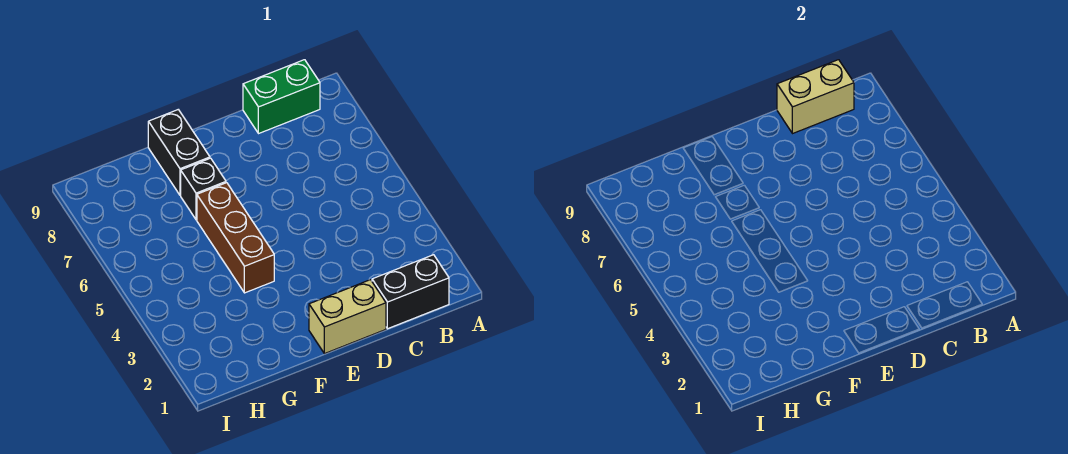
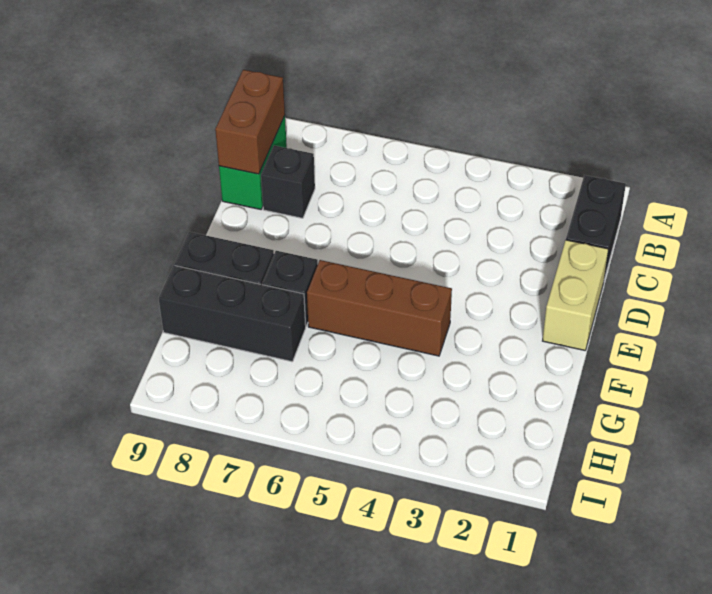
tan brick B9:C9 level 2 -> brown brick B9:C9 level 2
none -> black brick C8 level 1
none -> black brick G7:G9 level 1

